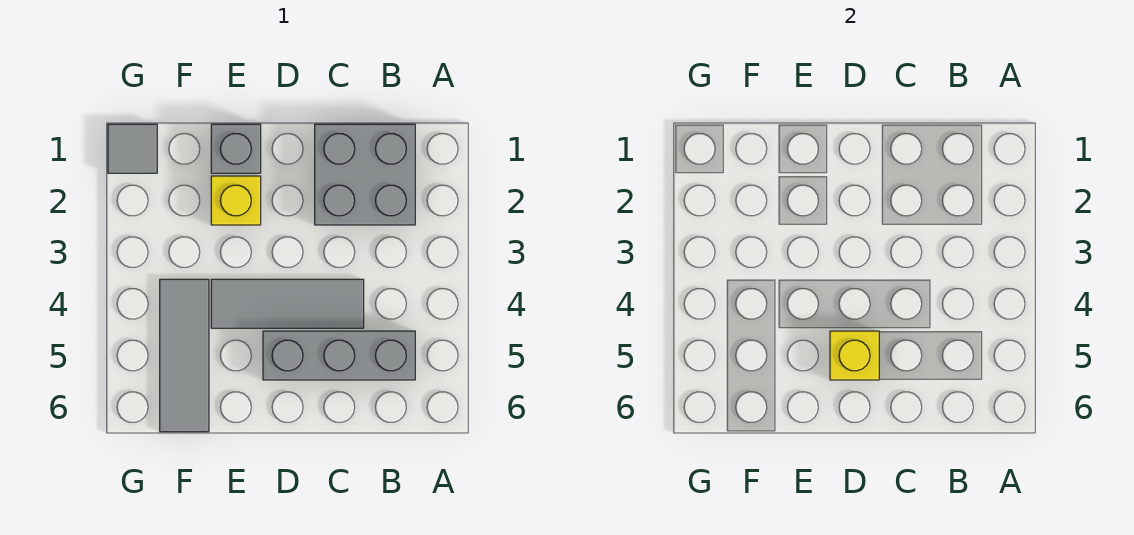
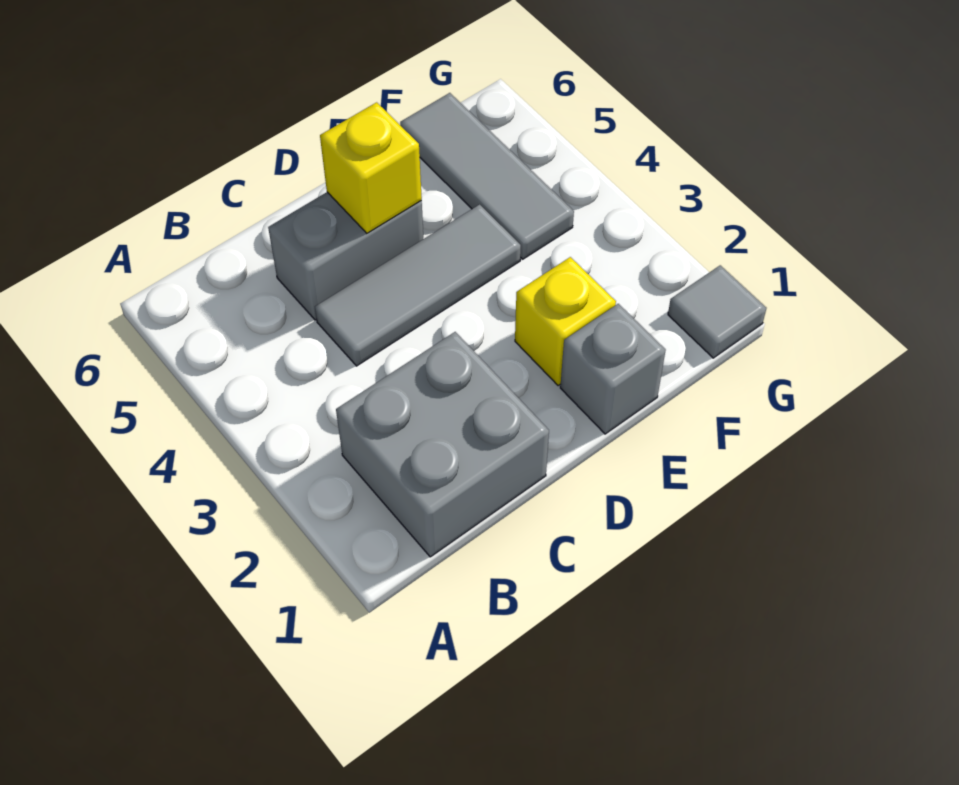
grey brick B5:D5 level 1 -> grey brick C5:D5 level 1

